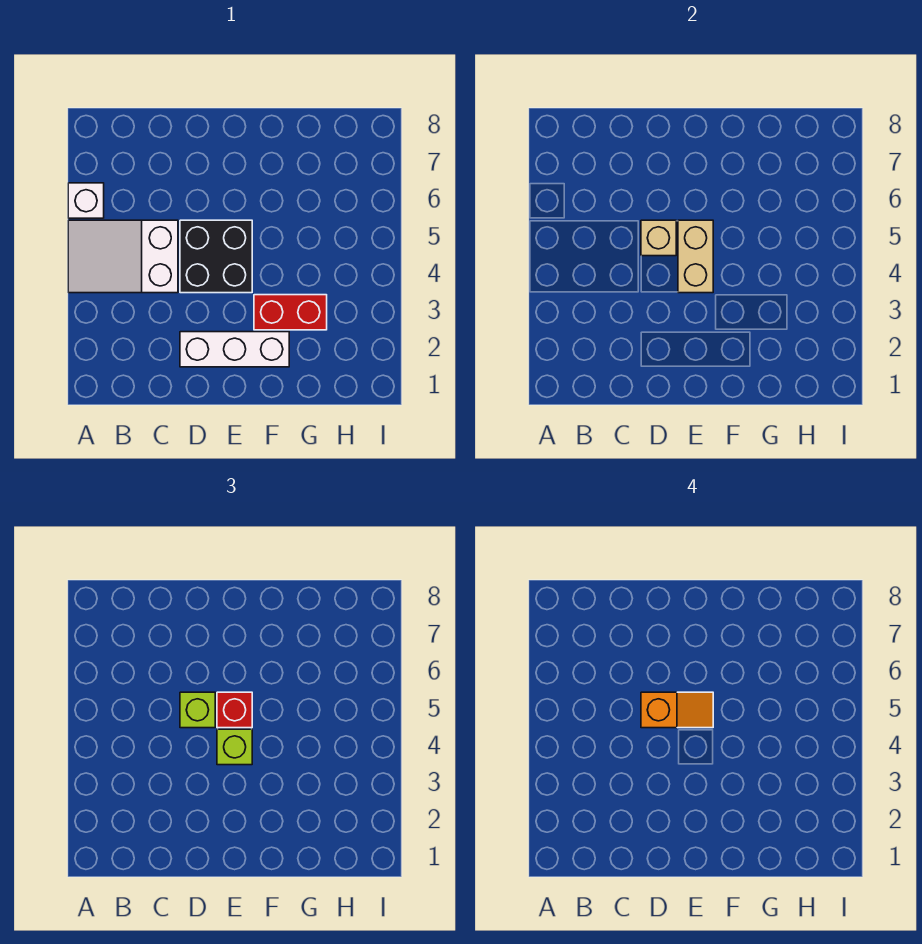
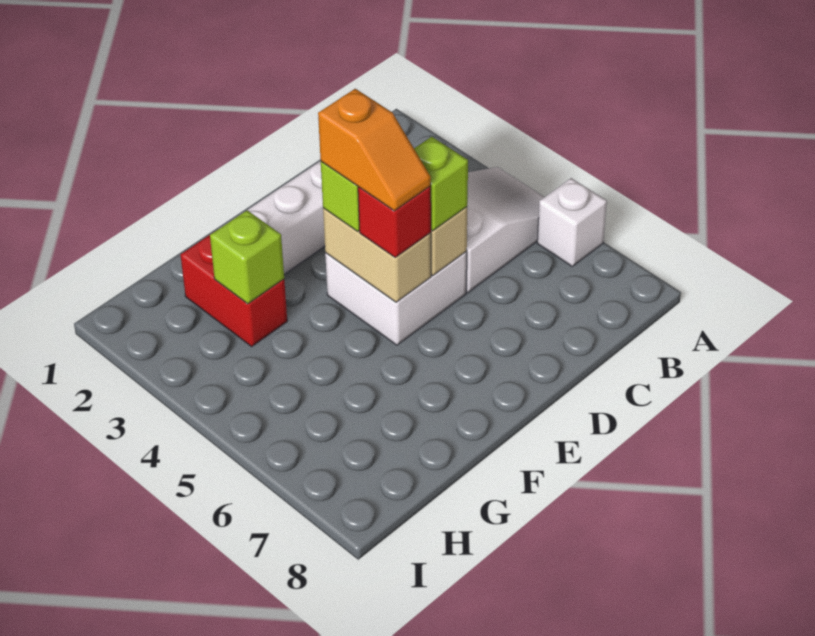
black brick D4:E5 level 1 -> white brick D4:E5 level 1
orange slope D5:E5 level 4 top D -> orange slope E4:E5 level 4 top 4
red brick F3:G3 level 1 -> red brick G2:G3 level 1
none -> lime brick G3 level 2

